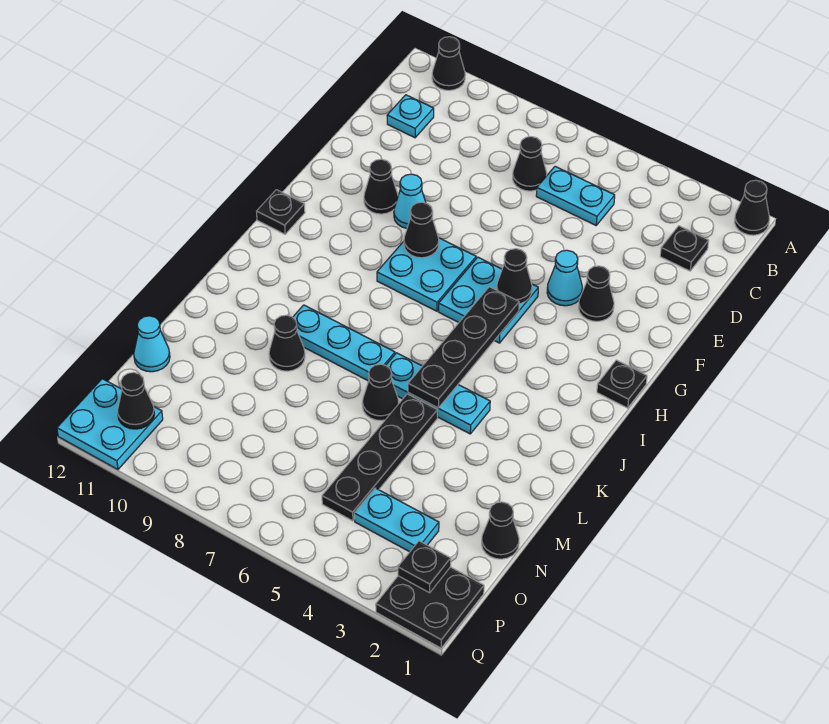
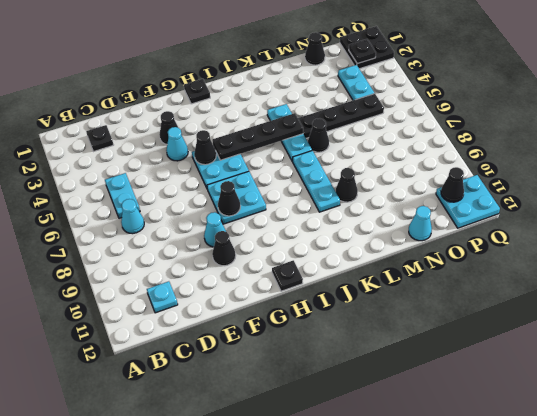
black cone A1 level 1 -> none
black cone A11 level 1 -> none
black cone C7 level 1 -> cyan cone C7 level 1

